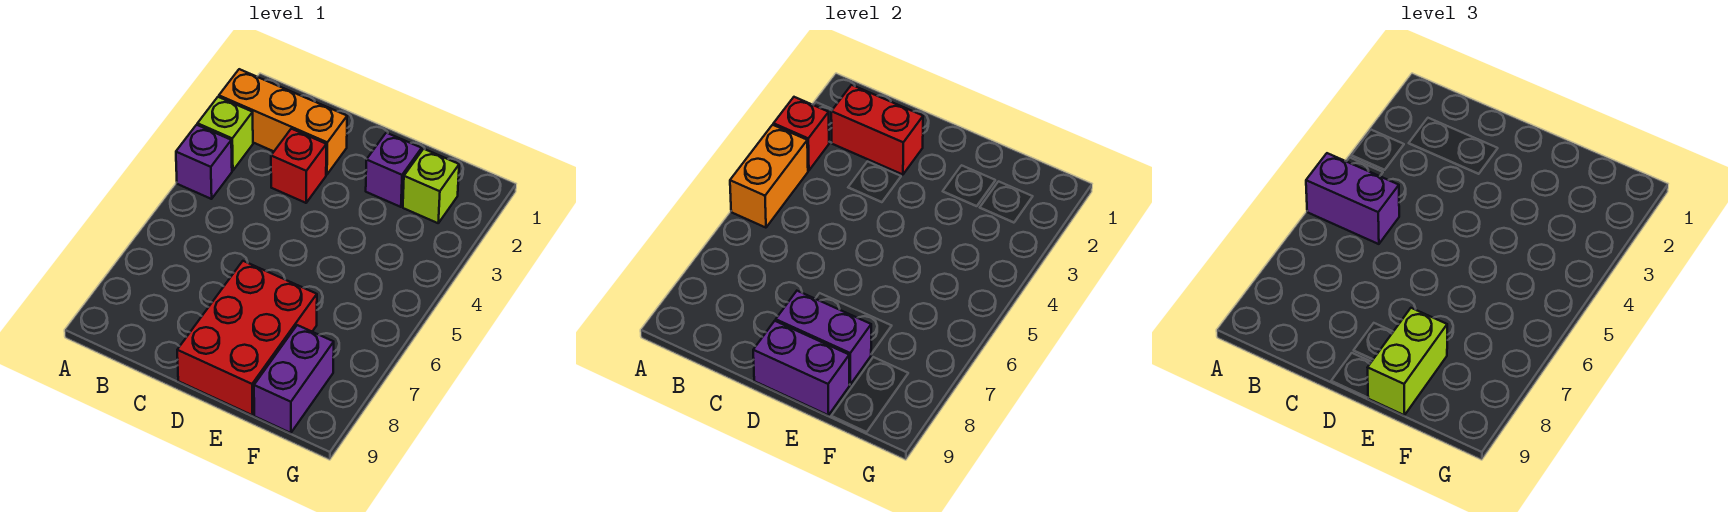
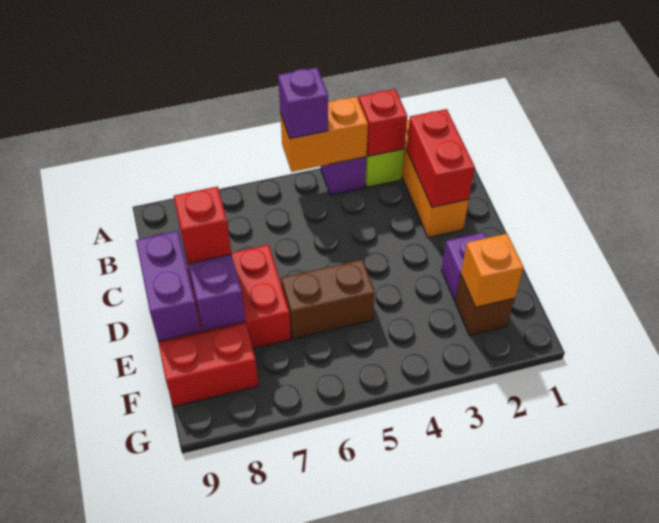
purple brick A5:B5 level 3 -> purple brick A5 level 3
red brick C3 level 1 -> red brick D8 level 3
none -> brown brick E5:E6 level 1
lime brick E8:E9 level 3 -> none
lime brick F2 level 1 -> brown brick F2 level 1
none -> orange brick F2 level 2
purple brick F8:F9 level 1 -> red brick F8:F9 level 1

